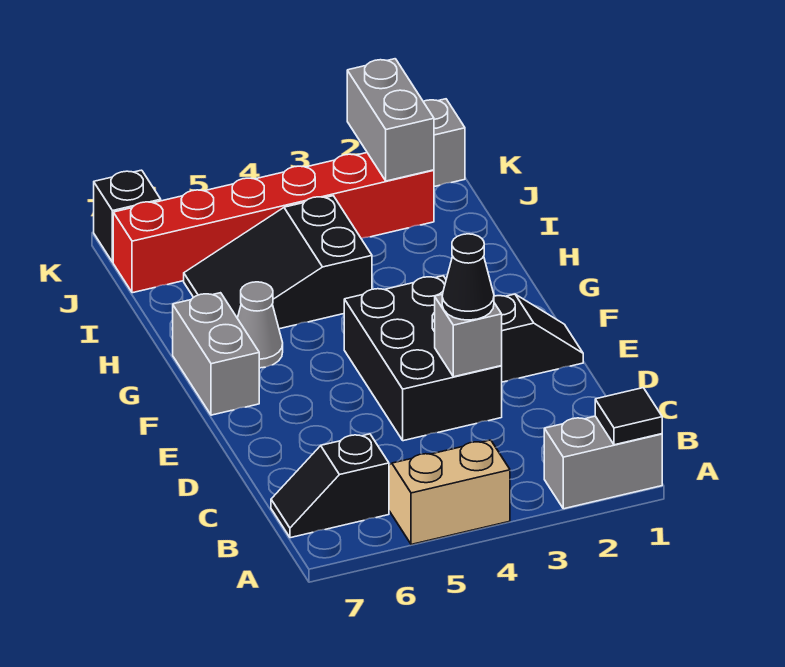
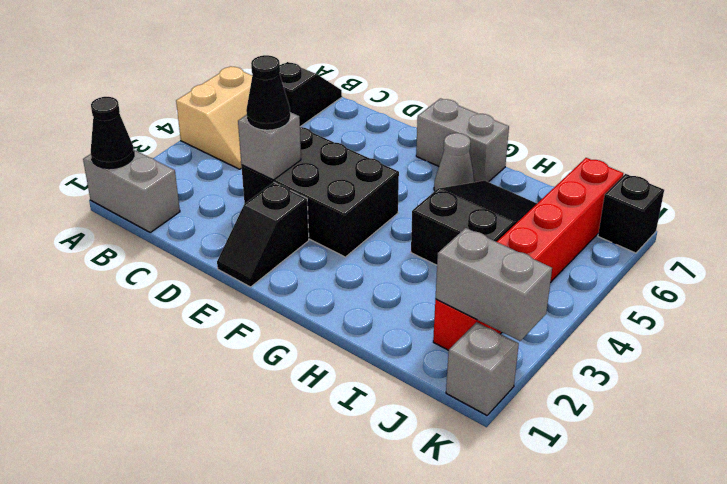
grey brick A1:A2 level 1 -> grey brick A1:B1 level 1
black tile A1 level 2 -> black cone A1 level 2

